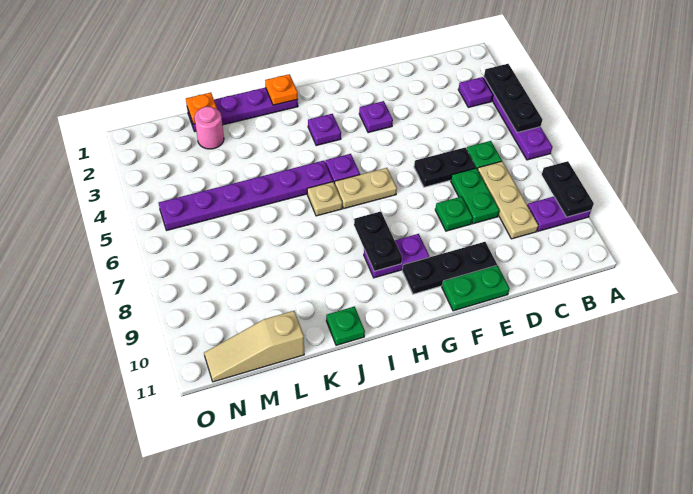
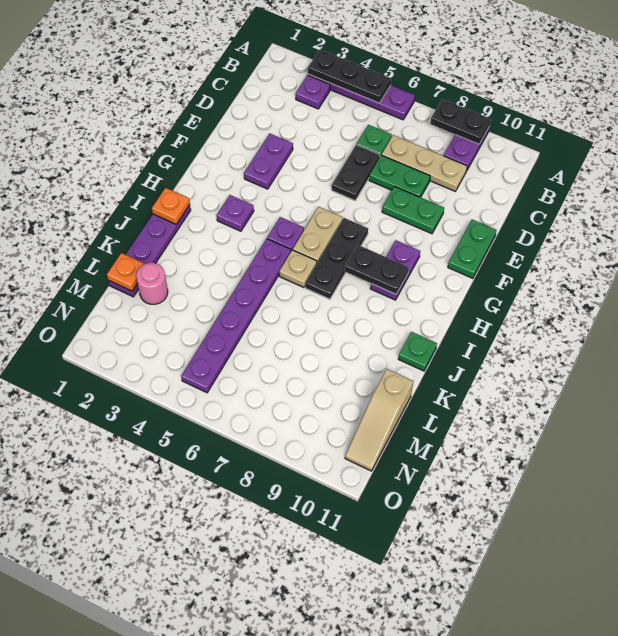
green plate E8 level 1 -> green plate E8:E9 level 1
black plate E10:G10 level 1 -> black plate G7:I7 level 1
purple plate F3 level 1 -> purple plate E3:F3 level 1

